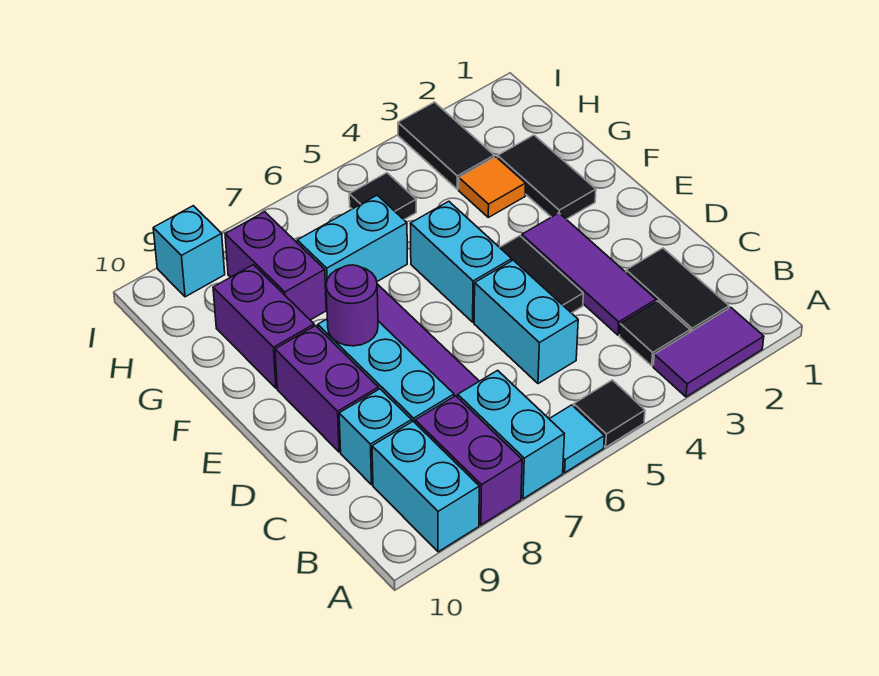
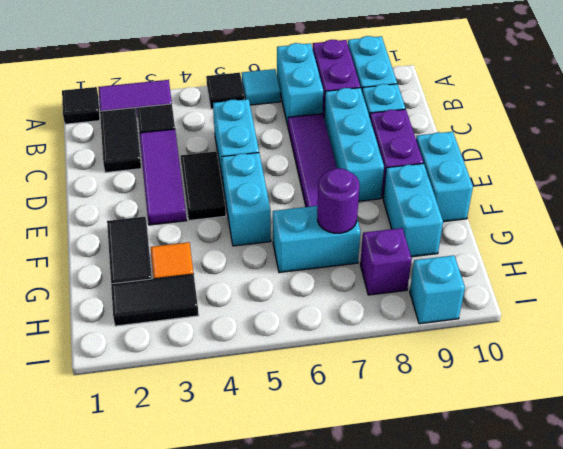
purple round brick E8 level 2 -> purple round brick G7 level 2
none -> cyan brick E10:F10 level 1
purple brick F9:G9 level 1 -> cyan brick F9:G9 level 1
purple brick G8:H8 level 1 -> purple brick H8 level 1
black tile H3:I3 level 1 -> black tile H2:H3 level 1
black tile H5 level 1 -> black tile A1 level 1

